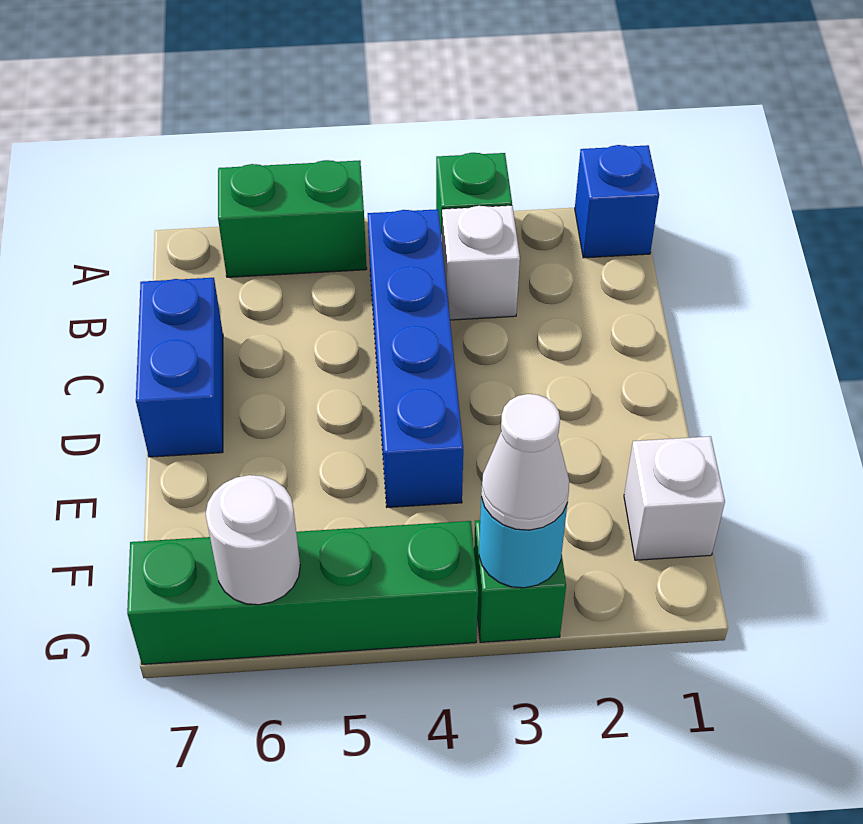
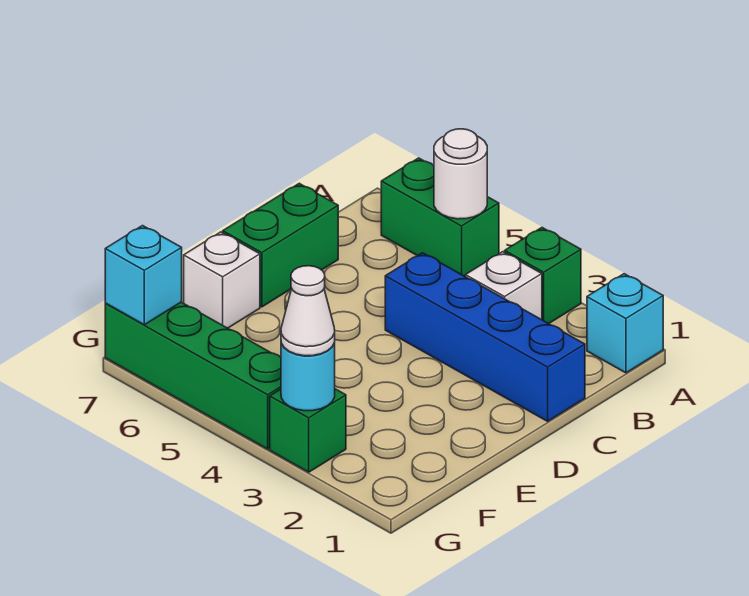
blue brick A1 level 1 -> cyan brick A1 level 1
blue brick B4:E4 level 1 -> blue brick C1:C4 level 1
blue brick C7:D7 level 1 -> green brick C7:D7 level 1
white brick F1 level 1 -> white brick E7 level 1
white round brick G6 level 2 -> white round brick A5 level 2
none -> cyan brick G7 level 2

